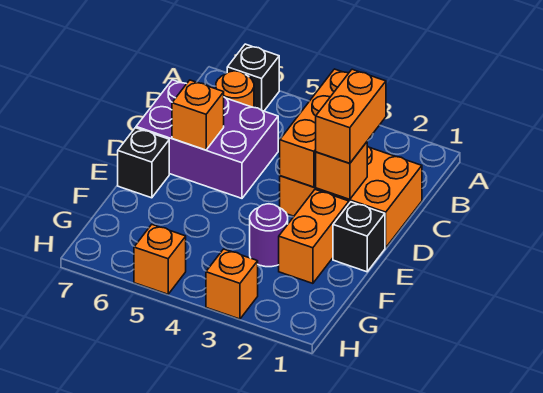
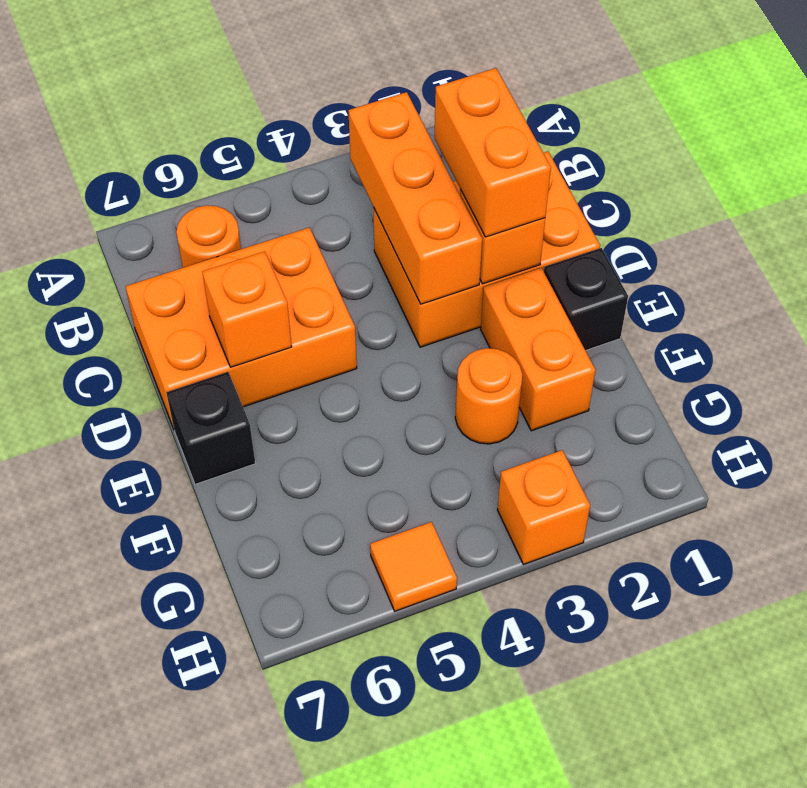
black brick A6 level 1 -> none
purple brick C5:D7 level 1 -> orange brick C5:D7 level 1
purple round brick F3 level 1 -> orange round brick F3 level 1
orange brick H5 level 1 -> orange tile H5 level 1

